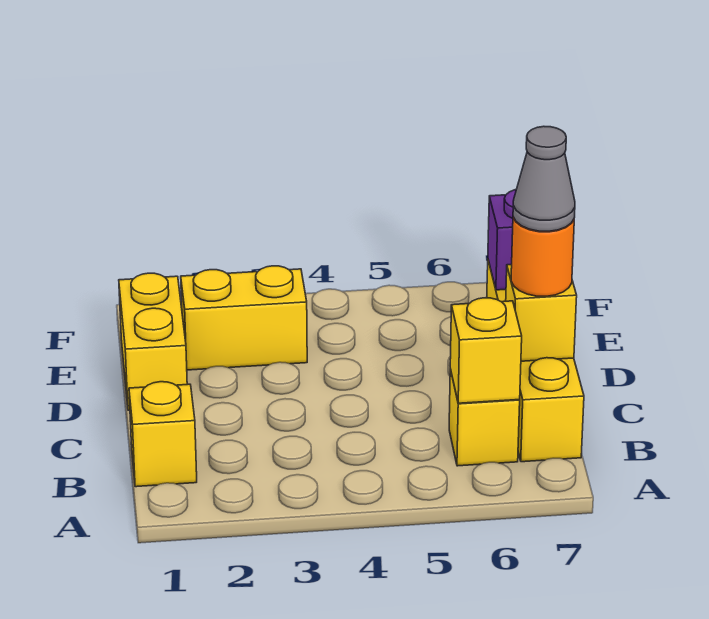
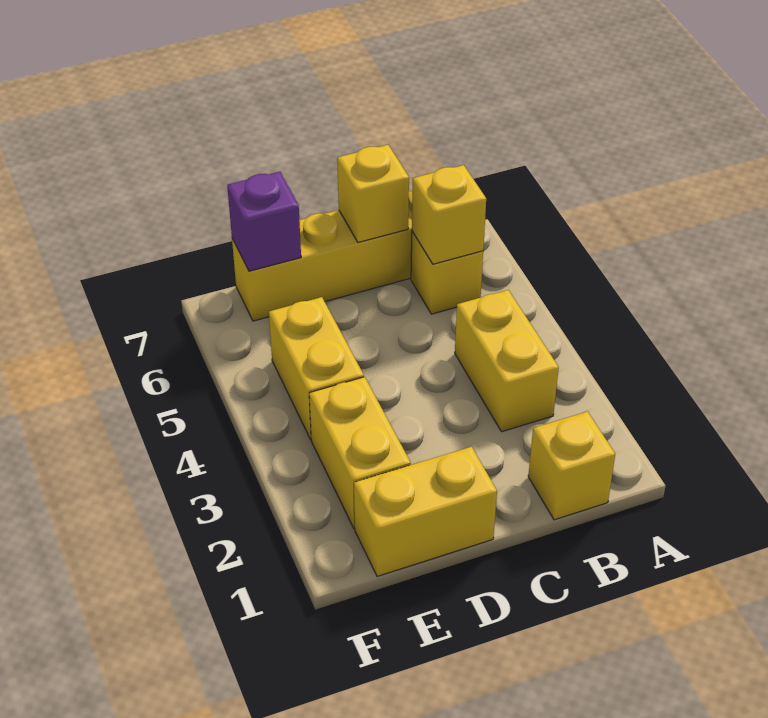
none -> yellow brick B3:B4 level 1
orange round brick C7 level 3 -> none
grey cone C7 level 4 -> none
none -> yellow brick E4:E5 level 1

